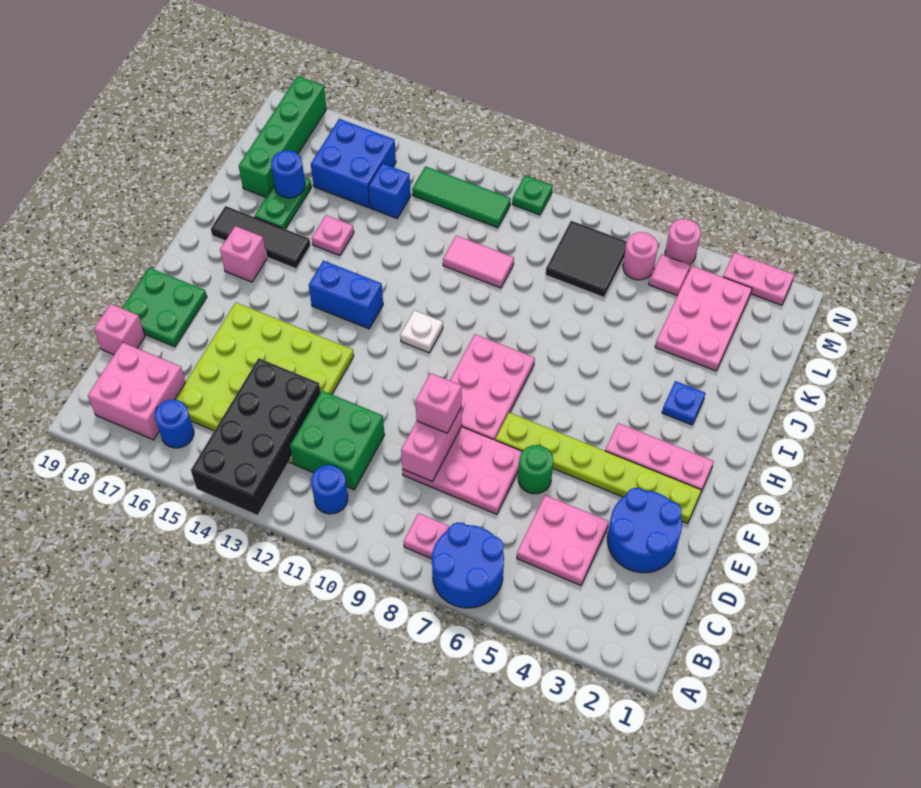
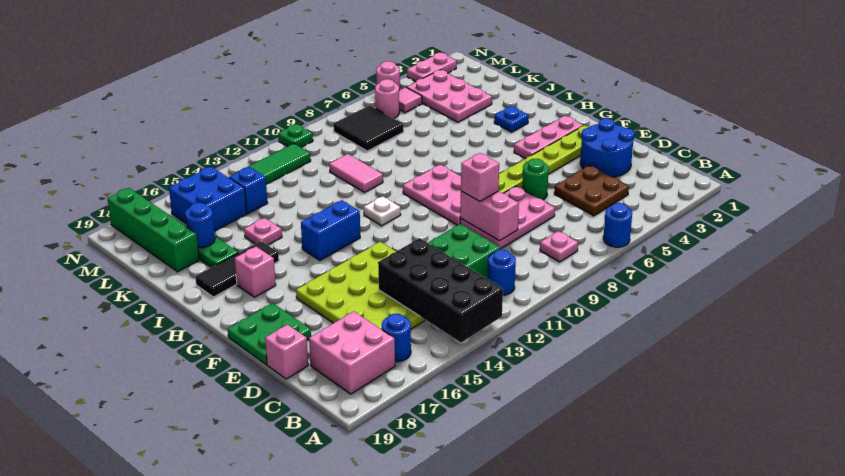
blue round brick A6:B7 level 1 -> blue round brick A6 level 1
pink plate C4:D5 level 1 -> brown plate C4:D5 level 1
pink tile K10:K11 level 1 -> pink tile J10:K10 level 1

